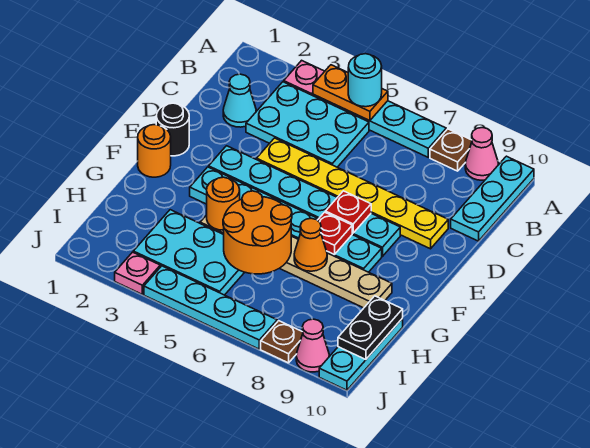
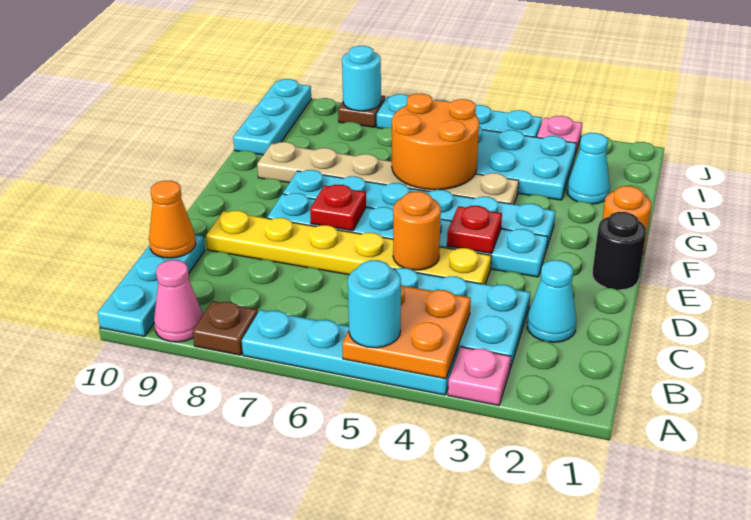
orange plate A4:A5 level 2 -> orange plate A4:B5 level 2
red plate F7 level 2 -> red plate E4 level 2
orange round brick G4 level 2 -> orange round brick D5 level 2
orange cone G7 level 2 -> orange cone C10 level 2
none -> cyan cone H2 level 1
black plate H10:I10 level 2 -> none
none -> cyan round brick J8 level 2
pink cone J9 level 1 -> none

